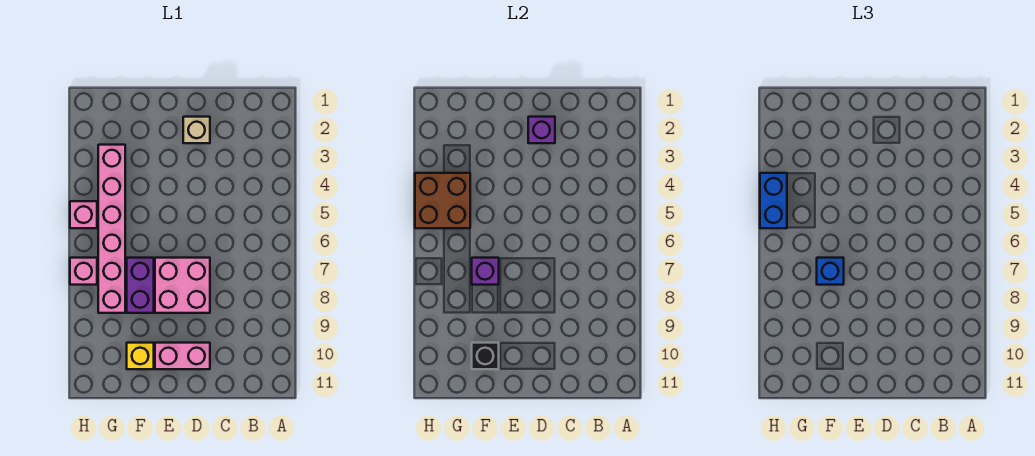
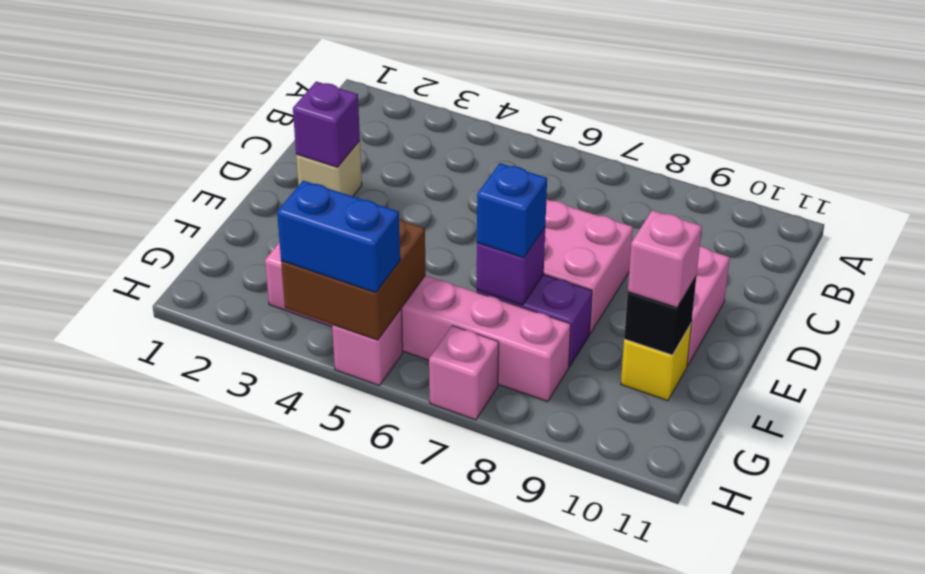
none -> pink brick F10 level 3

